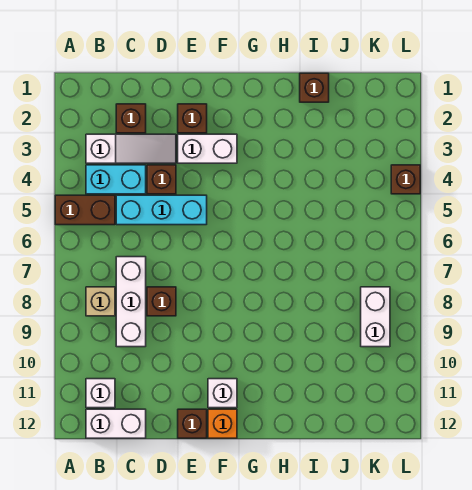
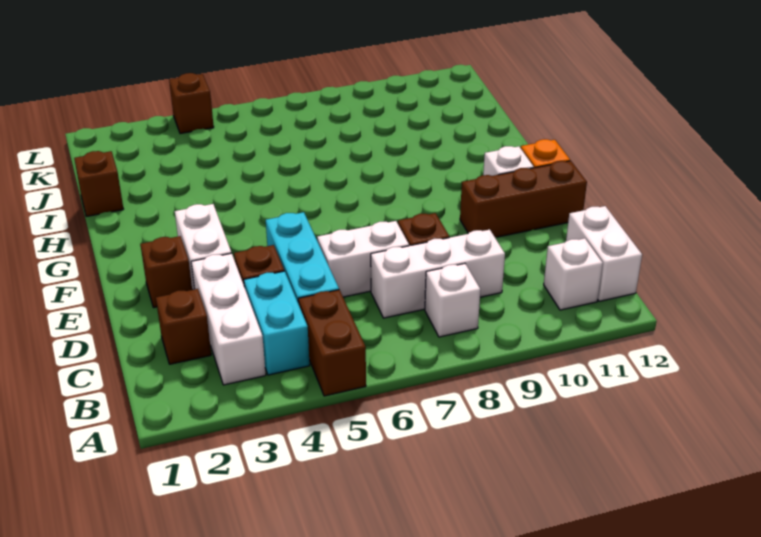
white slope B3:D3 level 1 top B -> white brick B3:D3 level 1
tan brick B8 level 1 -> white brick B8 level 1
brown brick E12 level 1 -> brown brick E10:E12 level 1
white brick K8:K9 level 1 -> white brick D6:D7 level 1

